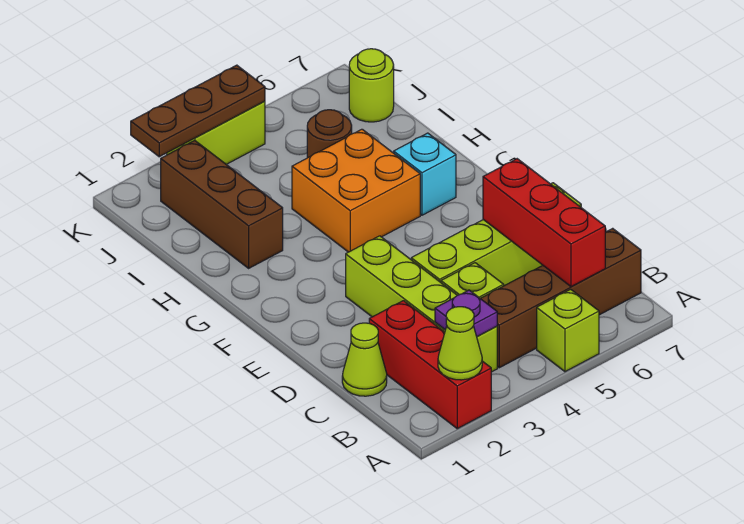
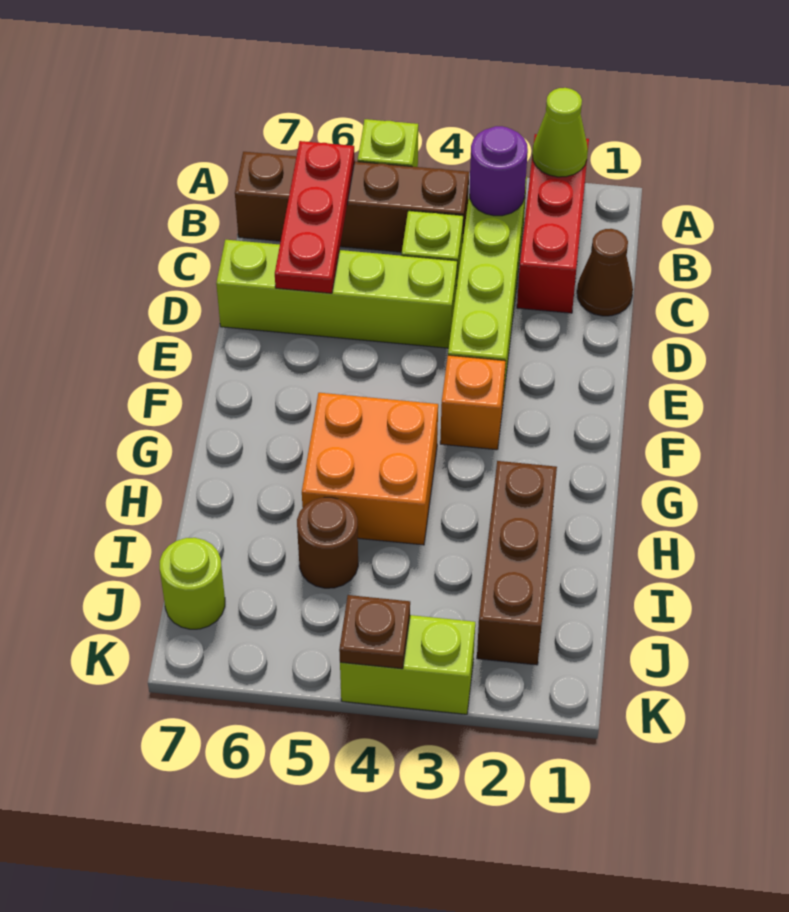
purple plate B3 level 2 -> purple round brick B3 level 2
red brick B6:D6 level 2 -> red plate B6:D6 level 2
lime cone C1 level 1 -> brown cone C1 level 1
none -> orange brick F3 level 1
cyan brick G6 level 1 -> none
brown plate K2:K4 level 2 -> brown plate K4 level 2

